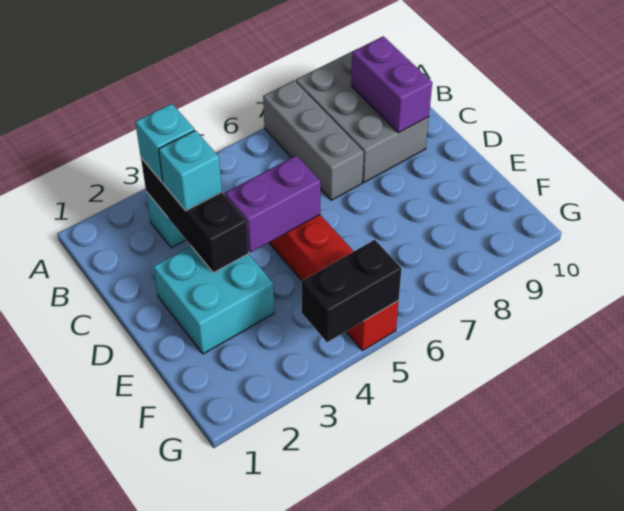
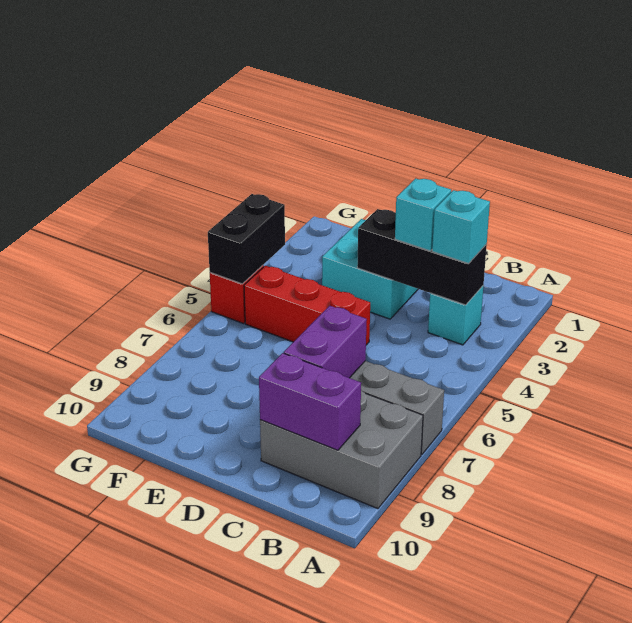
purple brick D4:D5 level 2 -> purple brick C7:C8 level 2

